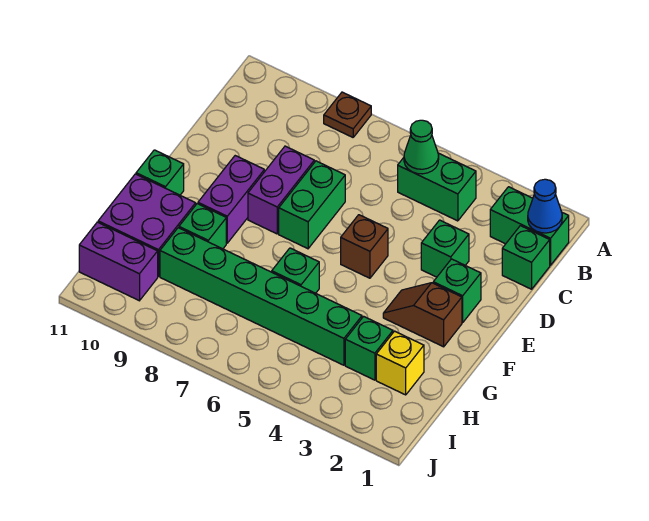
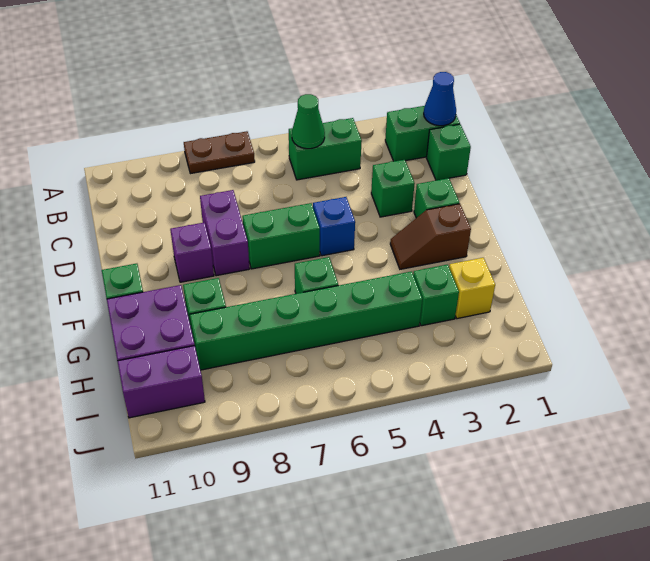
brown plate A8 level 1 -> brown plate A7:A8 level 1
green brick D7:E7 level 1 -> green brick E6:E7 level 1
brown brick E5 level 1 -> blue brick E5 level 1
purple brick E9:F9 level 1 -> purple brick E9 level 1

